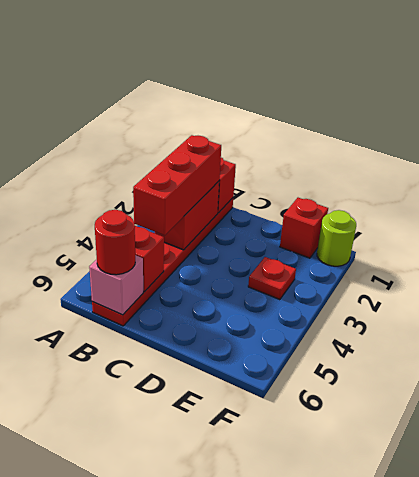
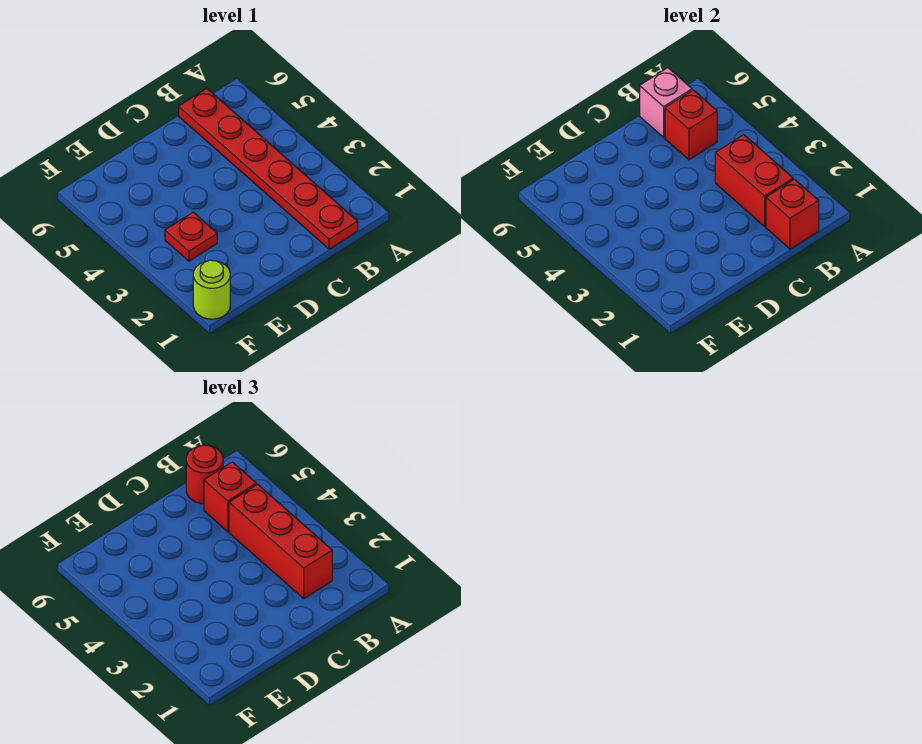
red brick E1 level 1 -> red brick B5 level 3

